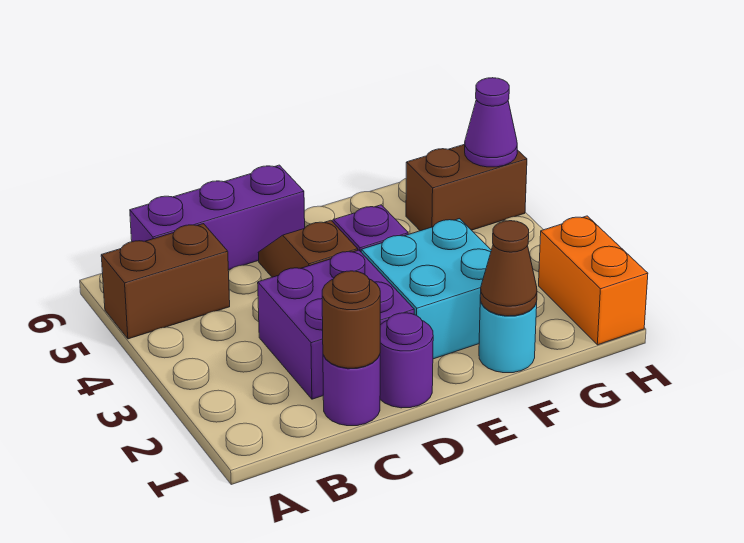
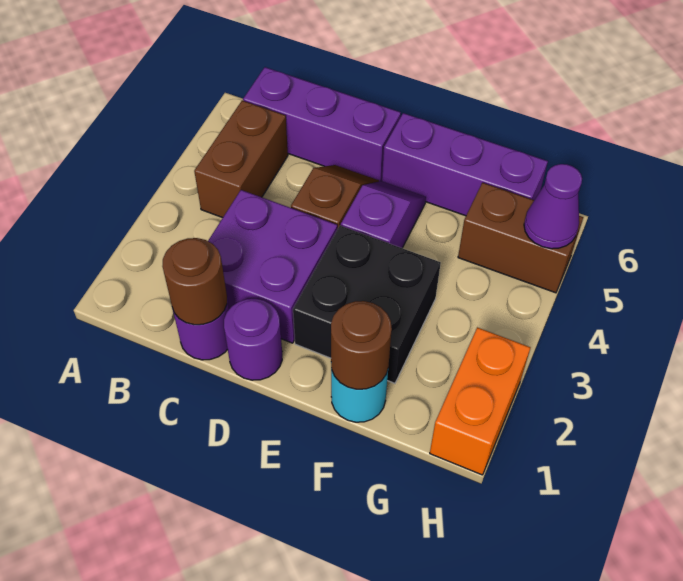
brown brick A5:B5 level 1 -> brown brick B4:B5 level 1
cyan brick E2:F3 level 1 -> black brick E2:F3 level 1
none -> purple brick E6:G6 level 1
brown cone F1 level 2 -> brown round brick F1 level 2

